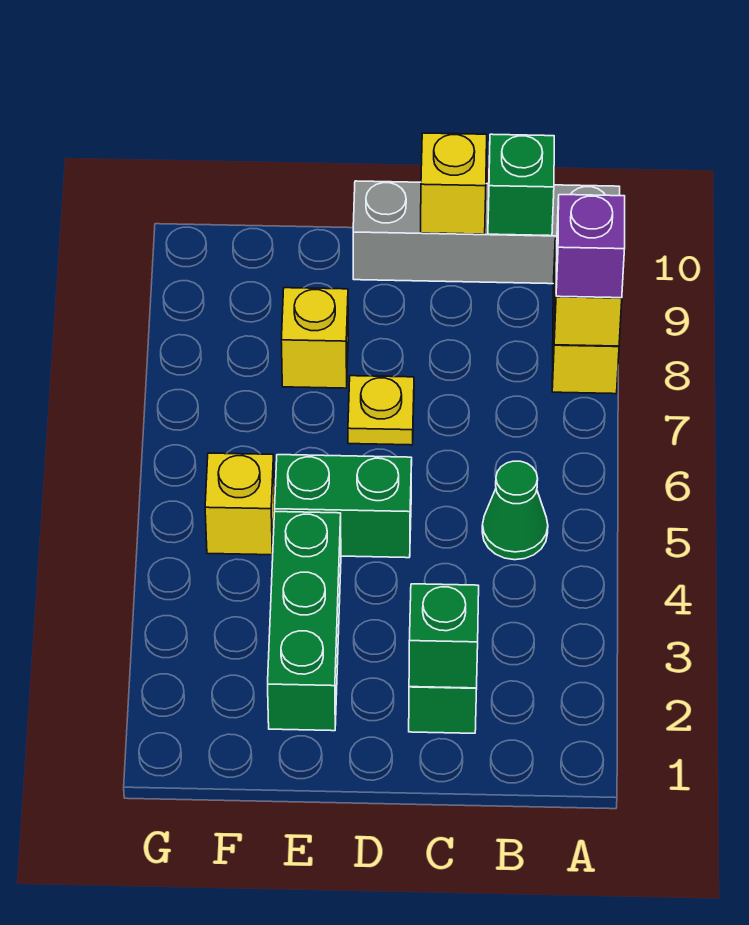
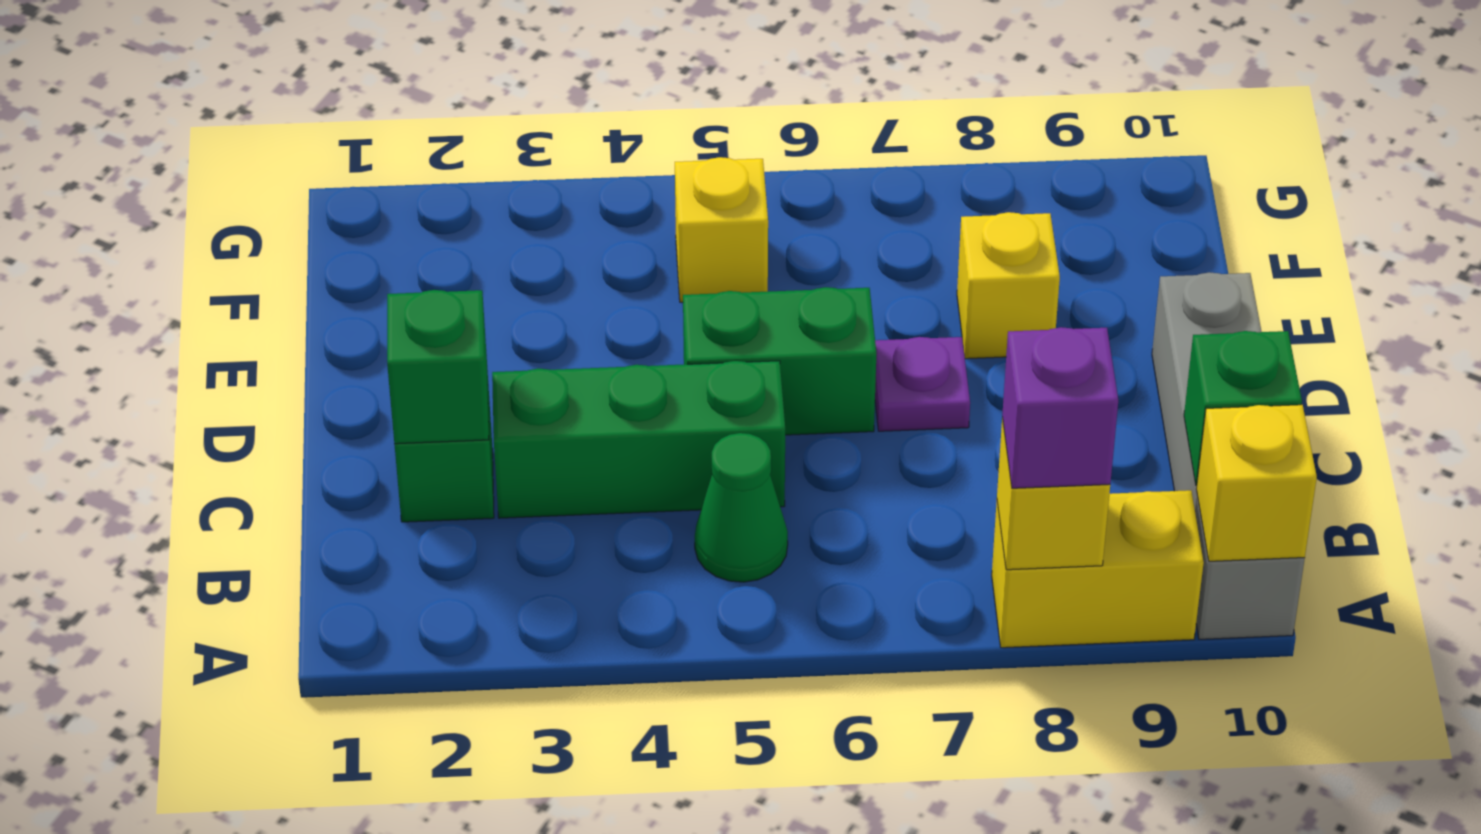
yellow brick C10 level 2 -> yellow brick A10 level 2
green brick D5:E5 level 1 -> green brick D5:D6 level 1
yellow plate D7 level 1 -> purple plate D7 level 1
green brick E2:E4 level 1 -> green brick C3:C5 level 1

